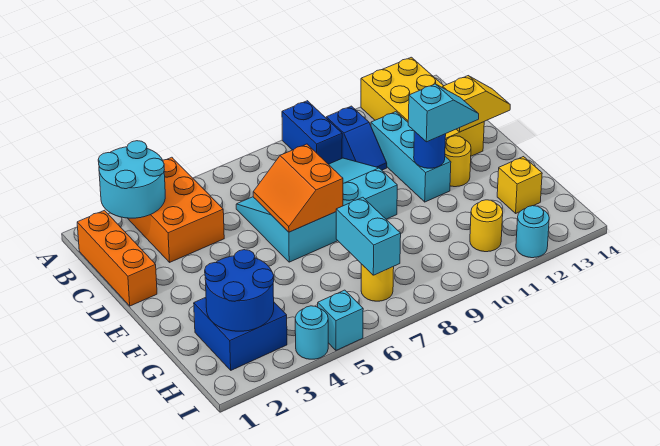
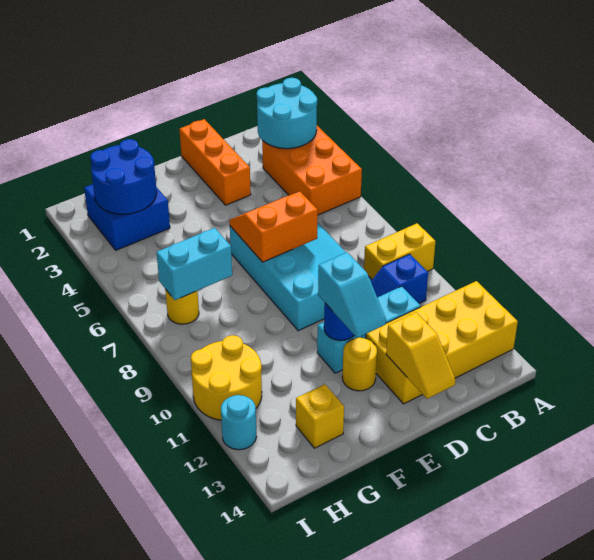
orange brick A3:C4 level 1 -> orange brick A3:B5 level 1
blue brick A9:B9 level 1 -> yellow brick A9:B9 level 1
orange brick B1:D1 level 1 -> orange brick D1:D3 level 1
yellow round brick H11 level 1 -> yellow round brick H10:I11 level 1
cyan round brick I4 level 1 -> none
cyan brick I5 level 1 -> none

